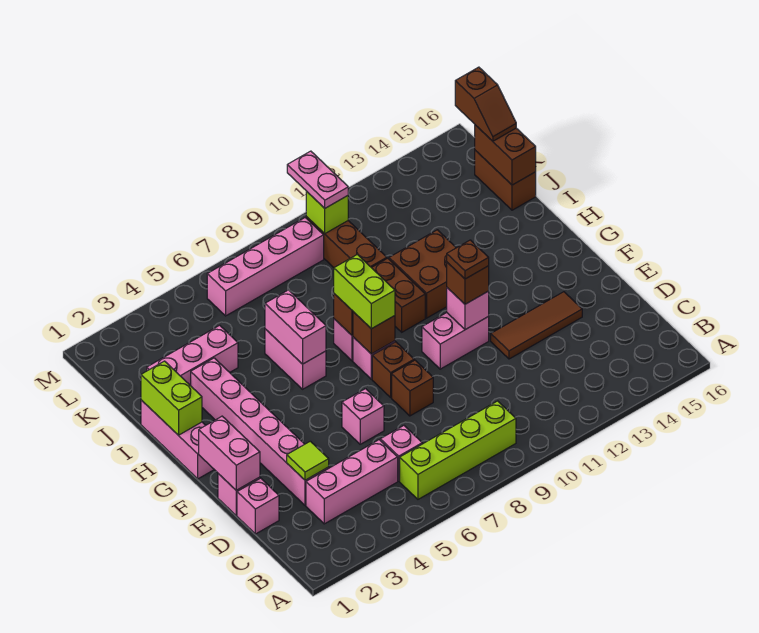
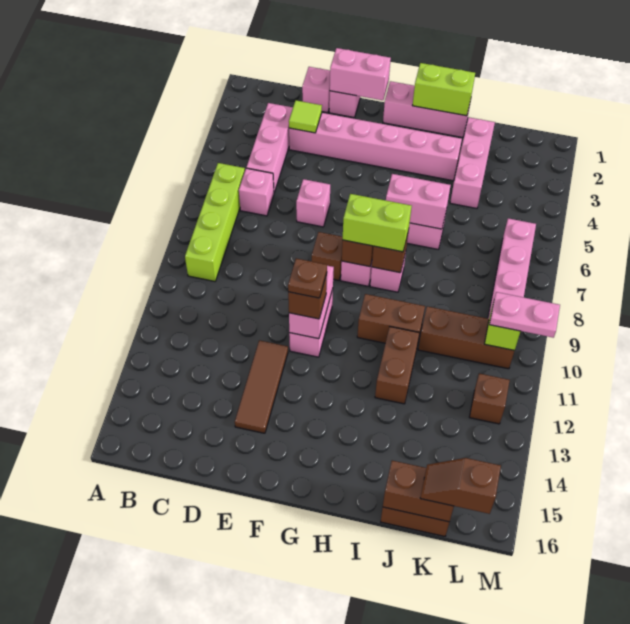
brown brick E8 level 1 -> brown brick L12 level 1
pink brick F11 level 2 -> pink brick F10:F11 level 2
brown brick H11:I12 level 1 -> brown brick I11:I12 level 1

